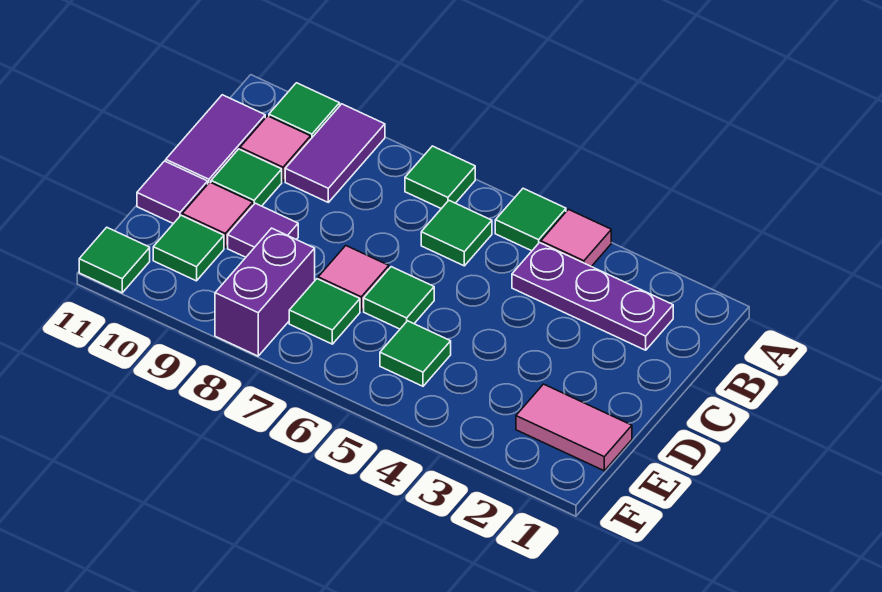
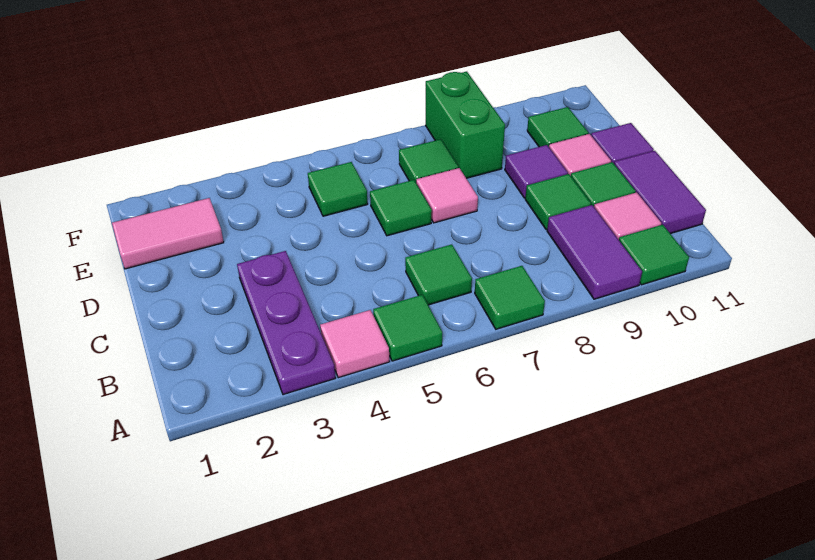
purple plate B2:B4 level 1 -> purple plate A3:C3 level 1
purple brick E8:F8 level 1 -> green brick E8:F8 level 1
green tile F11 level 1 -> green tile C9 level 1

